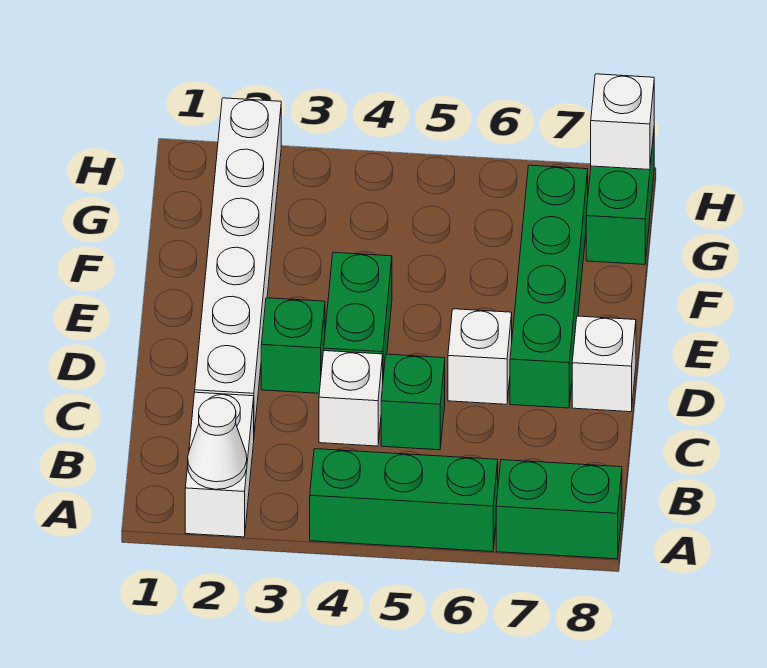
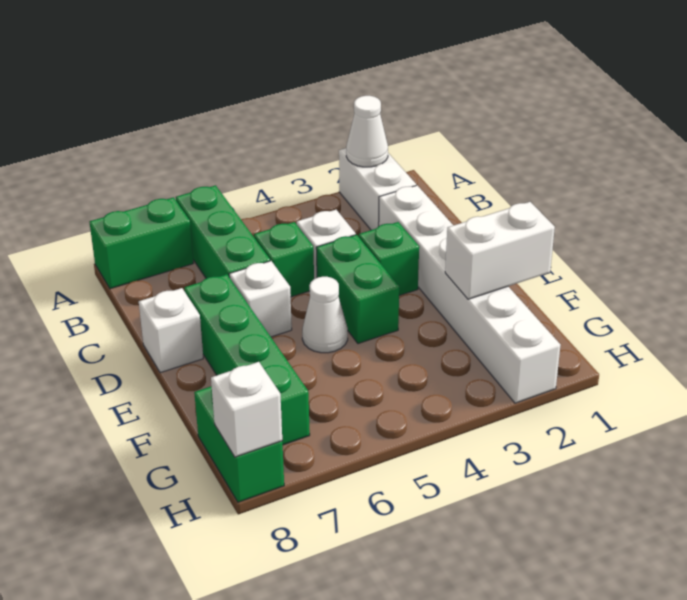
green brick A4:A6 level 1 -> green brick A6:C6 level 1
none -> white cone E5 level 1
none -> white brick F1:F2 level 2

